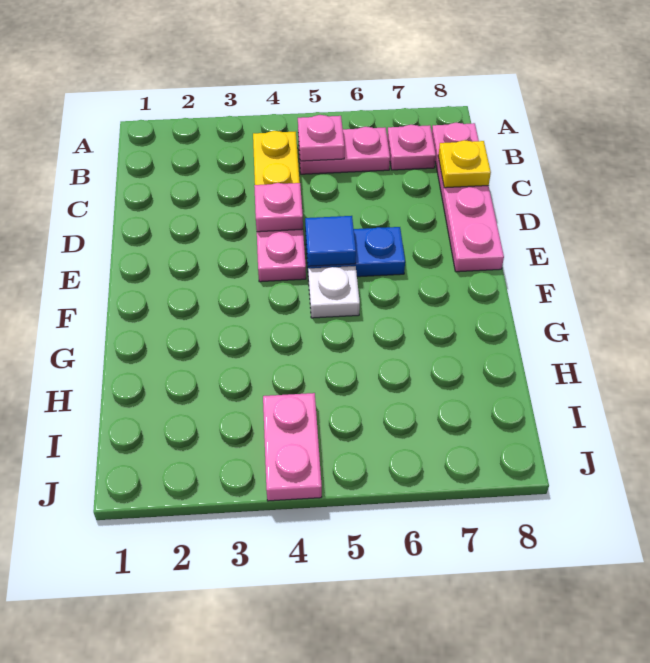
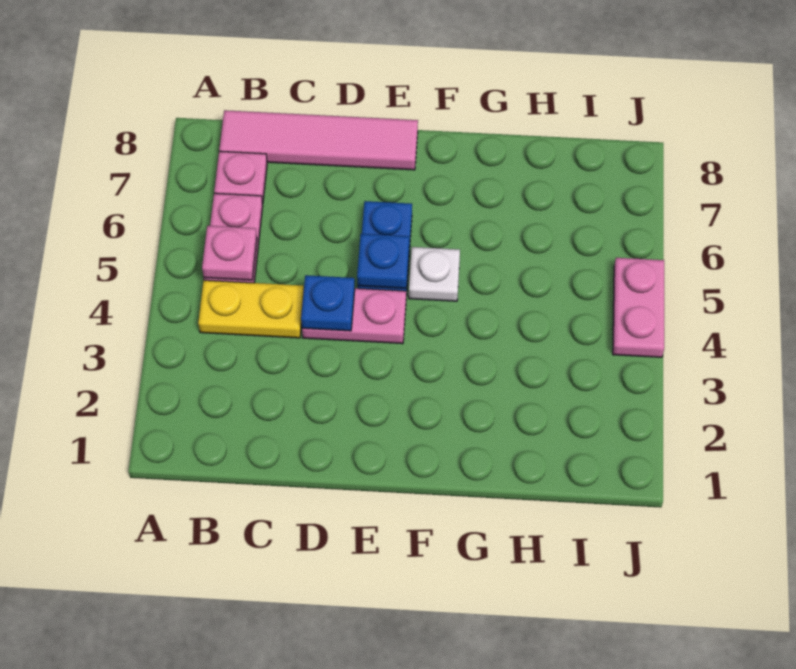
pink plate B8:E8 level 1 -> pink tile B8:E8 level 1
yellow plate C8 level 2 -> none
pink plate D4 level 2 -> blue plate D4 level 2
blue tile E5 level 2 -> blue plate E5 level 2
pink plate I4:J4 level 1 -> pink plate J4:J5 level 1

